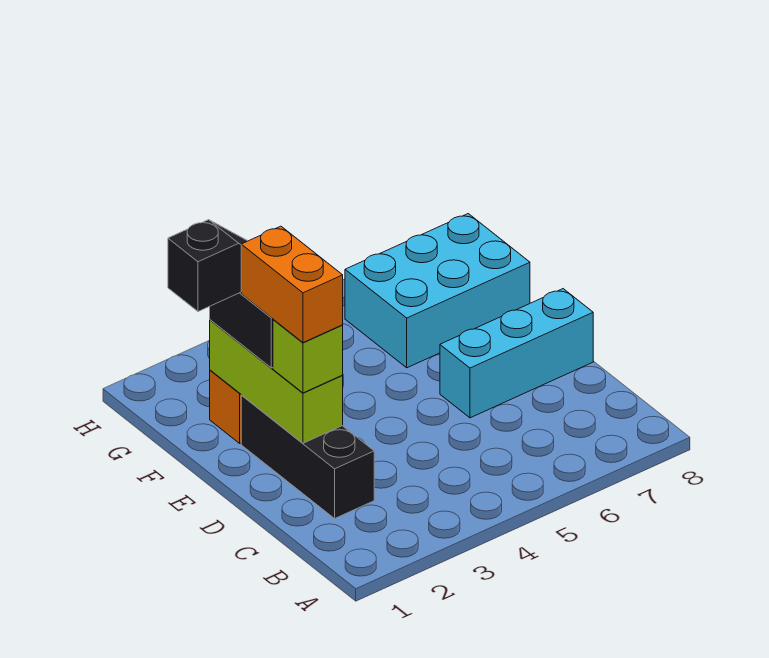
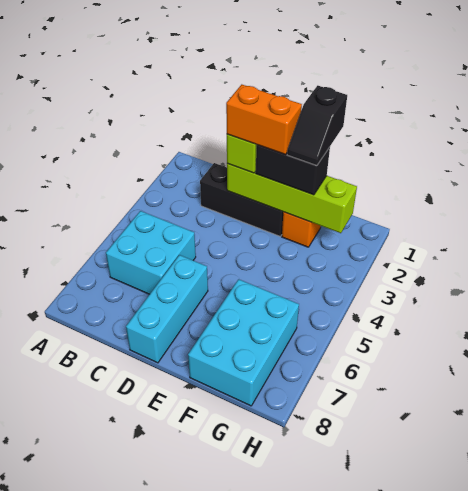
none -> cyan brick B5:C6 level 1
lime brick D2:F2 level 2 -> lime brick D2:G2 level 2

